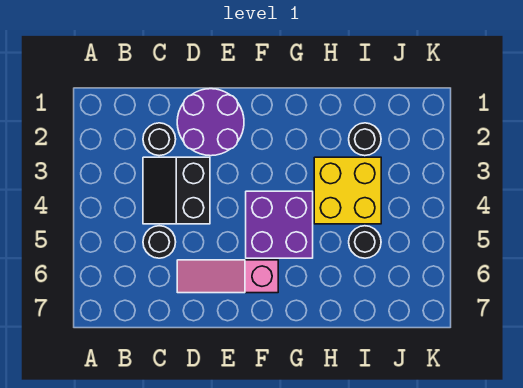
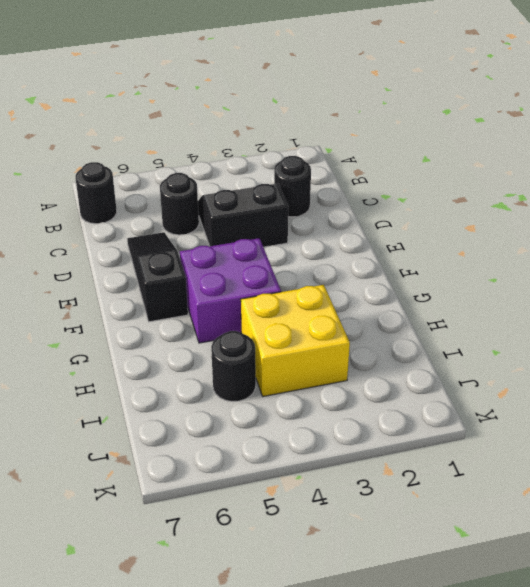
purple round brick D1:E2 level 1 -> none
pink slope D6:F6 level 1 top F -> black slope D6:F6 level 1 top F
black round brick I2 level 1 -> black round brick B7 level 1

